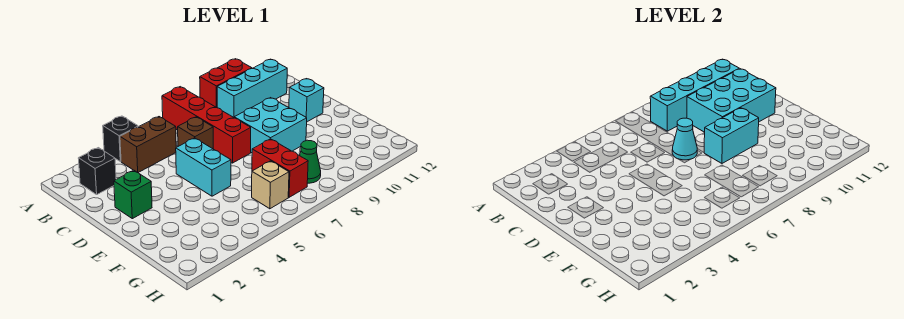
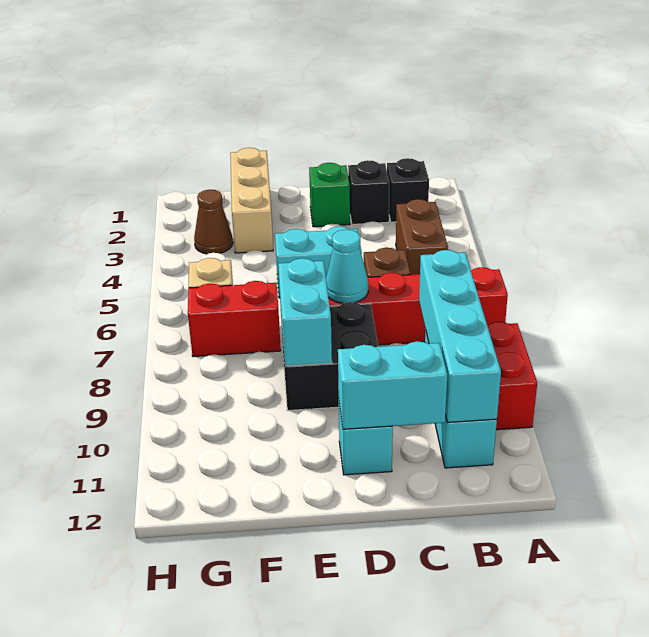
black brick A4 level 1 -> black brick C2 level 1
cyan brick C9:D11 level 2 -> cyan brick C11:D11 level 2
cyan brick D8:E9 level 1 -> black brick D8:E9 level 1
none -> tan brick F1:F3 level 1
none -> brown cone G3 level 1
green cone G8 level 1 -> none

